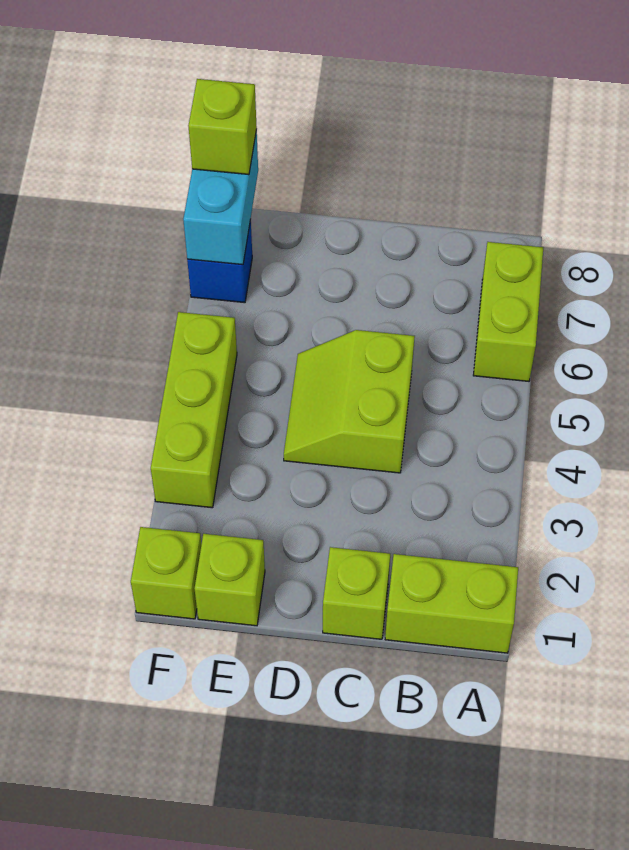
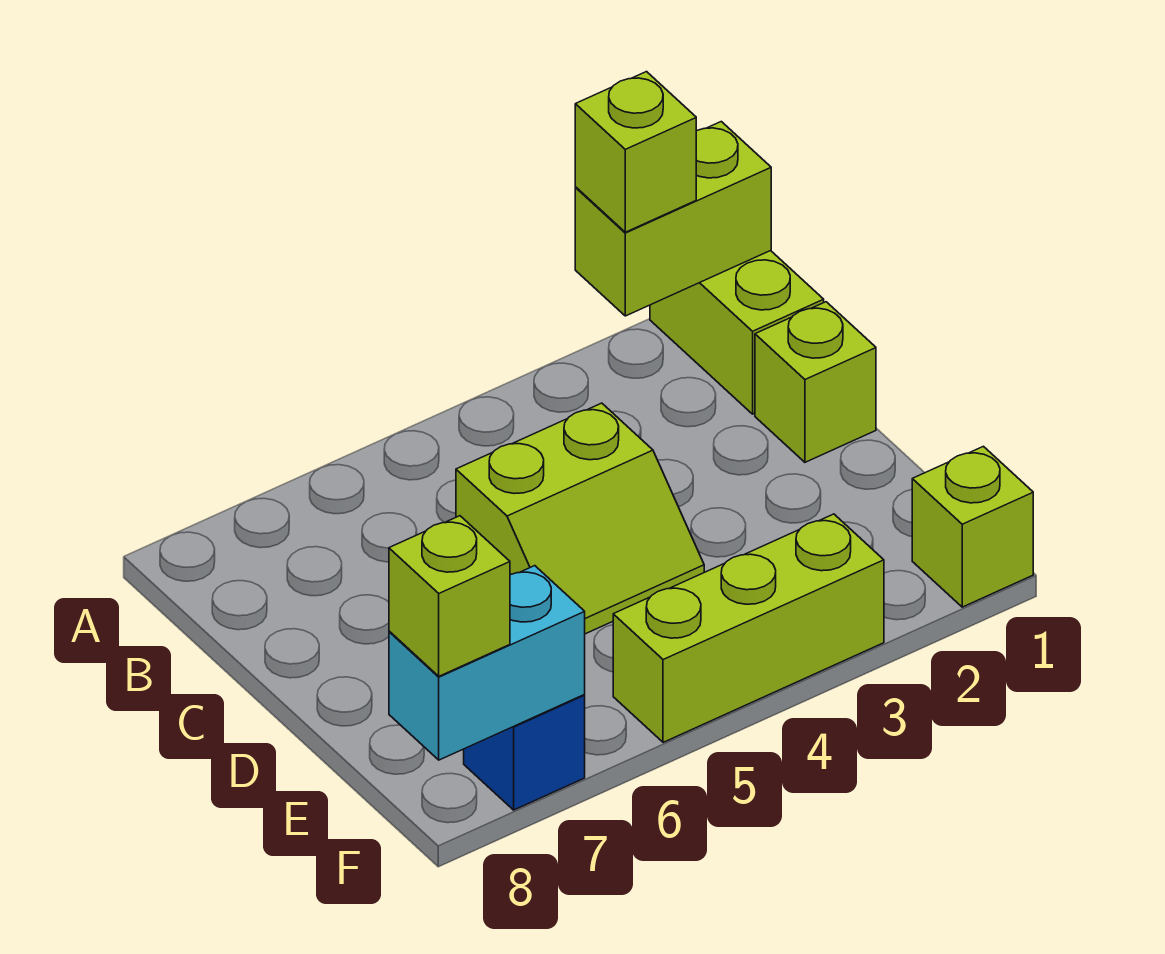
lime brick A6:A7 level 1 -> lime brick A1:A2 level 2
lime brick E1 level 1 -> lime brick A2 level 3

